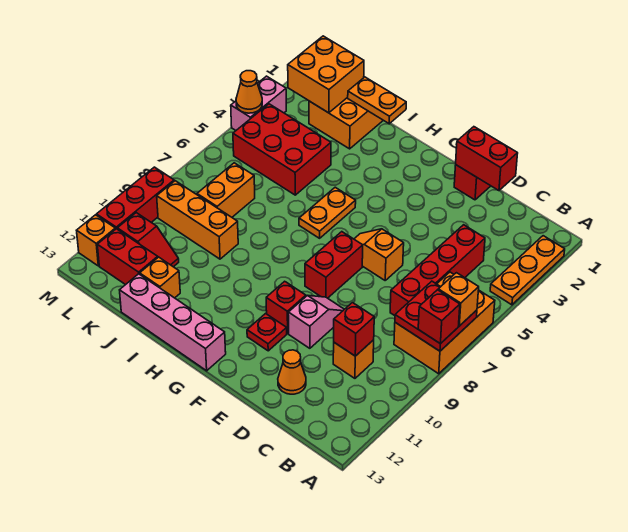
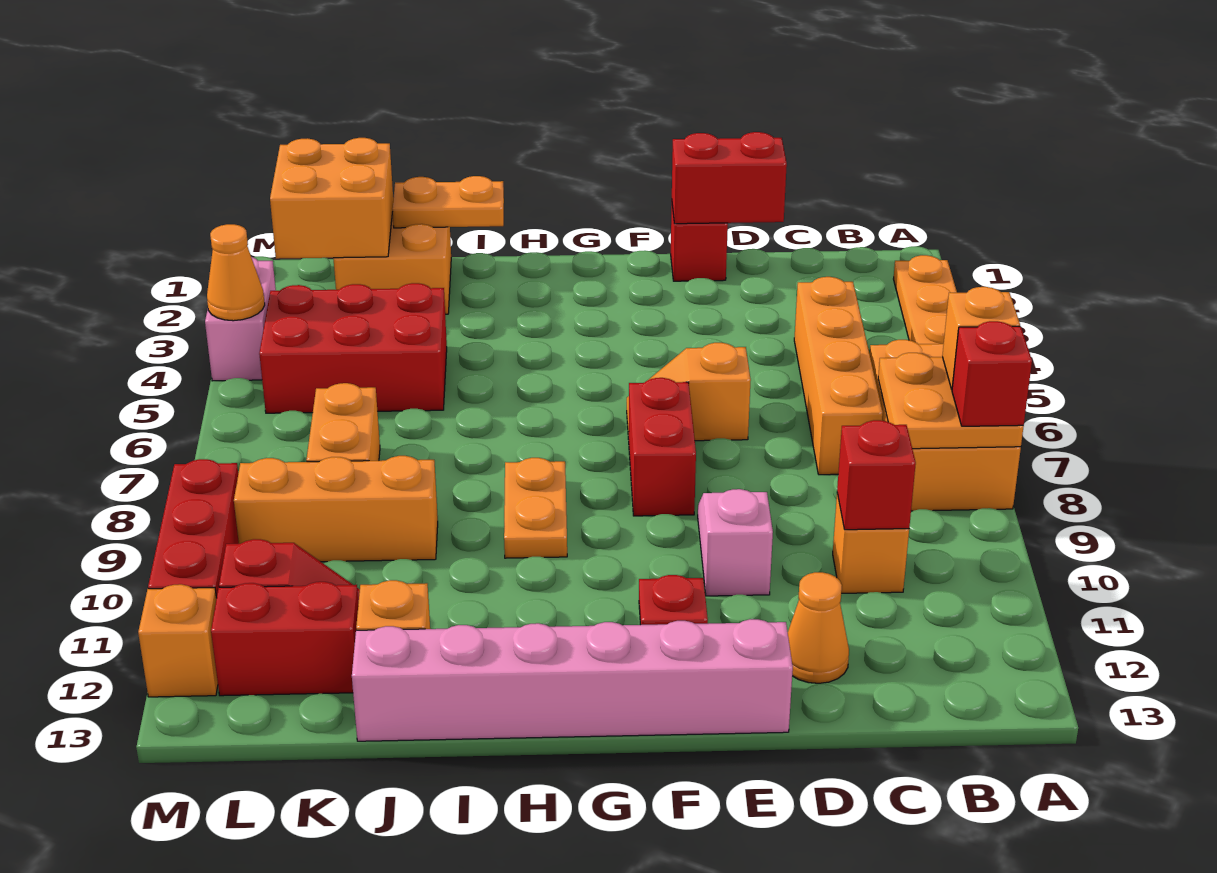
red plate A7:B8 level 2 -> orange plate A7:B8 level 2
red brick C4:C7 level 1 -> orange brick C4:C7 level 1
red brick F10 level 1 -> none
pink brick G13:J13 level 1 -> pink brick E13:J13 level 1
orange plate H5:H6 level 1 -> orange plate H8:H9 level 1

